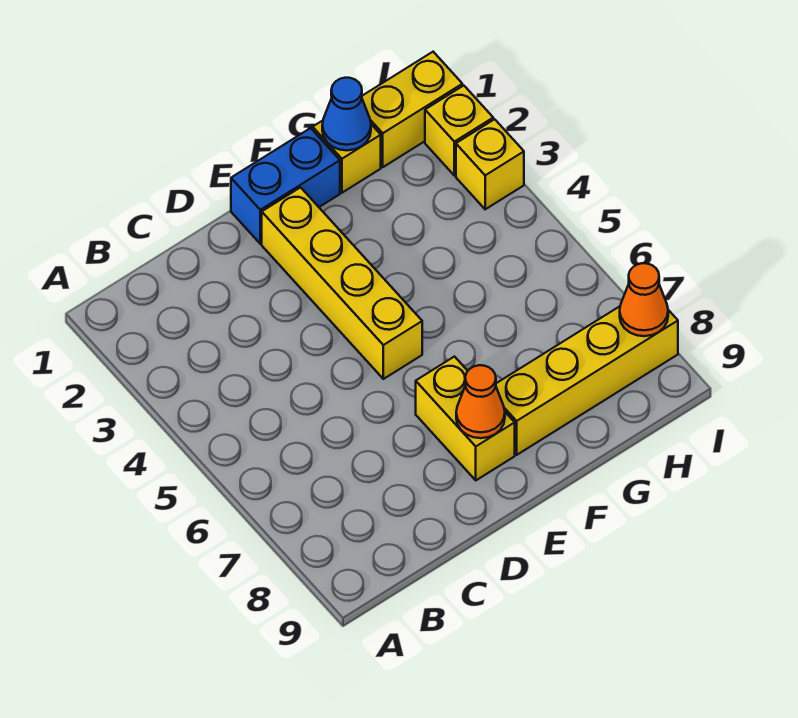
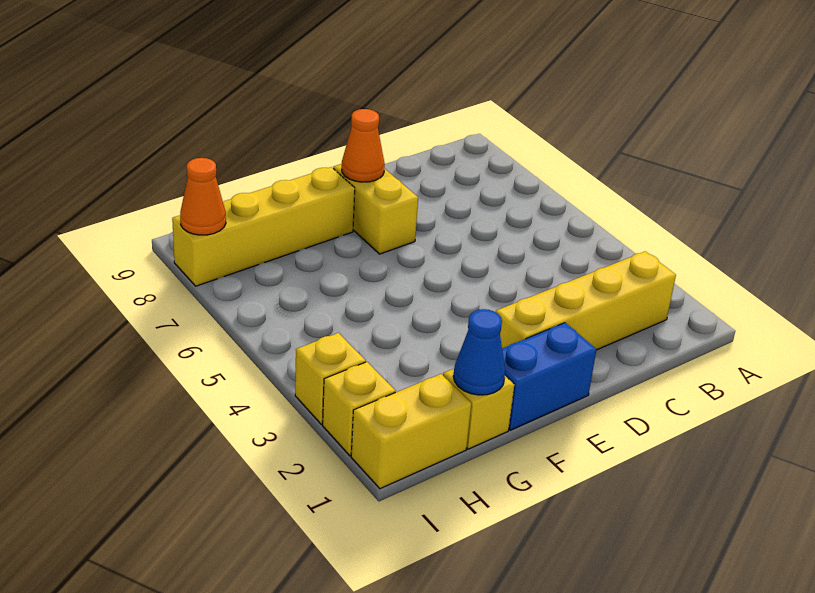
yellow brick E2:E5 level 1 -> yellow brick B2:E2 level 1

